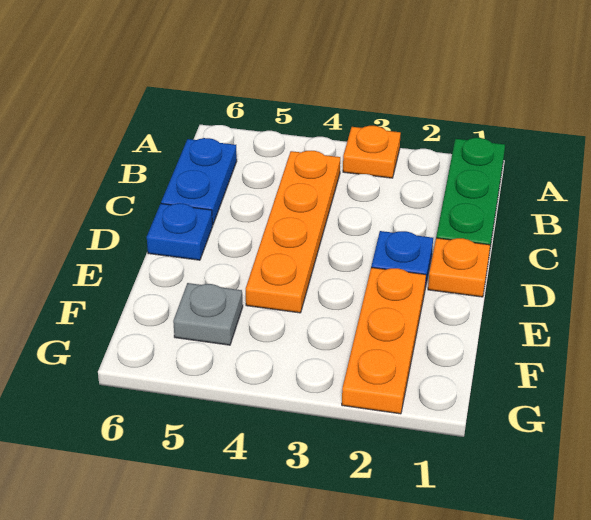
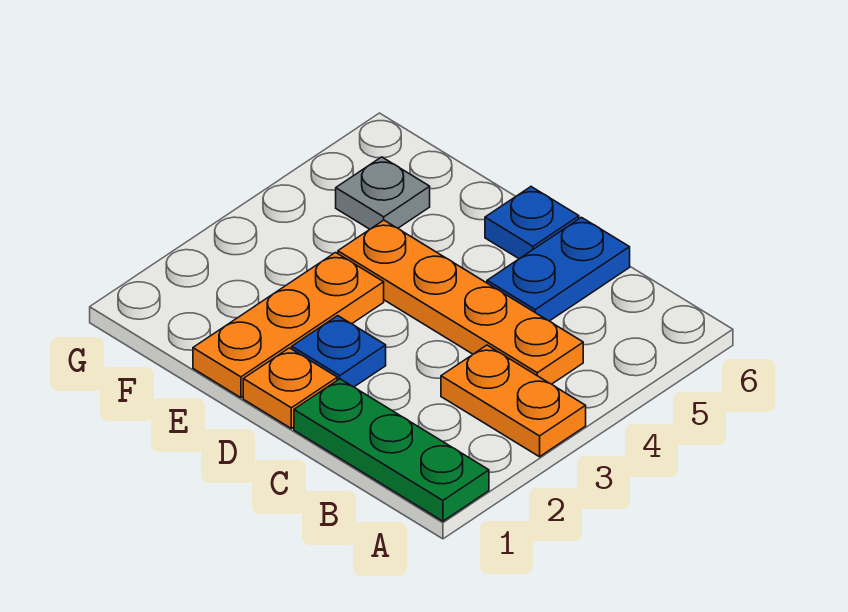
orange plate A3 level 1 -> orange plate A3:B3 level 1
blue plate B6:C6 level 1 -> blue plate C5:C6 level 1
orange plate E2:G2 level 1 -> orange plate E1:E3 level 1

